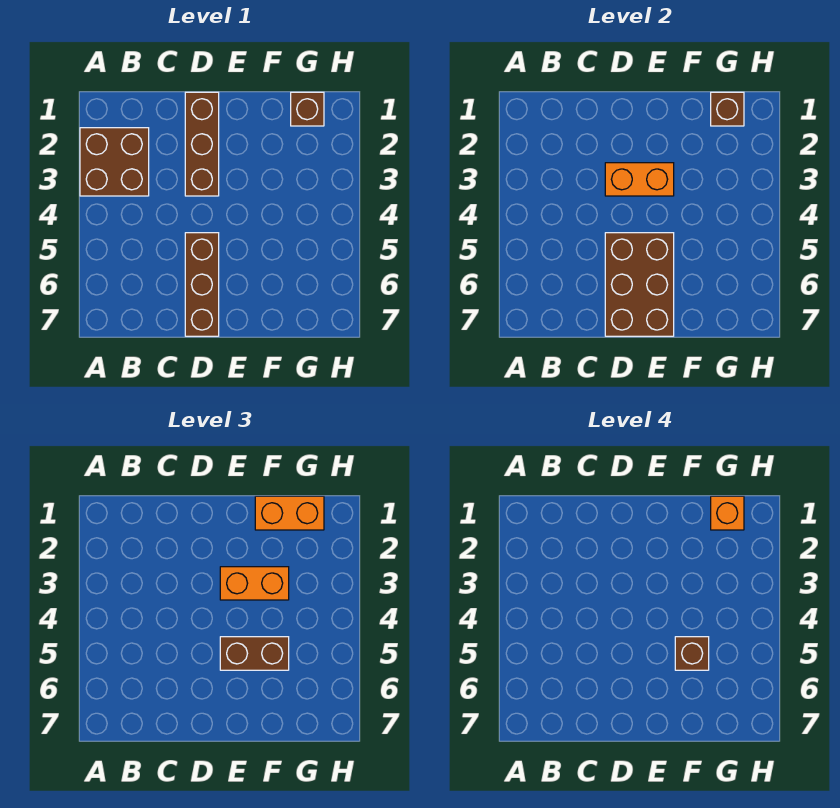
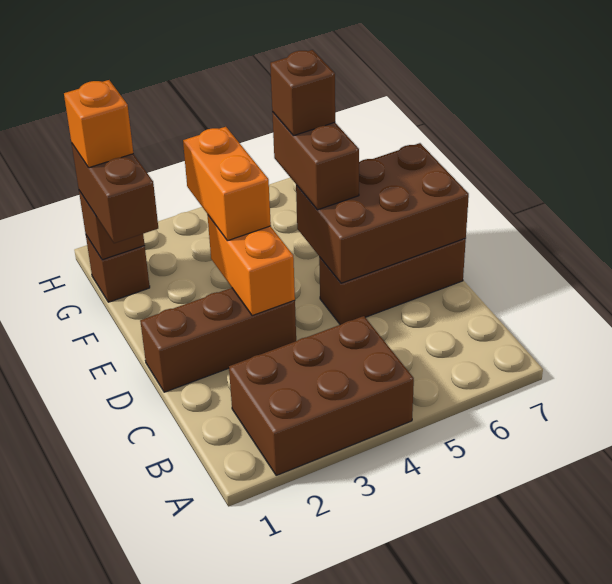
brown brick A2:B3 level 1 -> brown brick A2:B4 level 1
orange brick F1:G1 level 3 -> brown brick F1:G1 level 3

